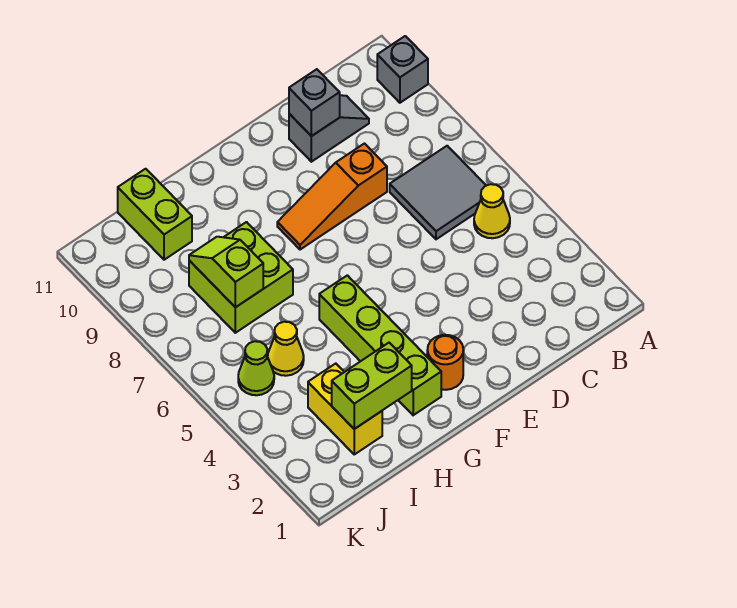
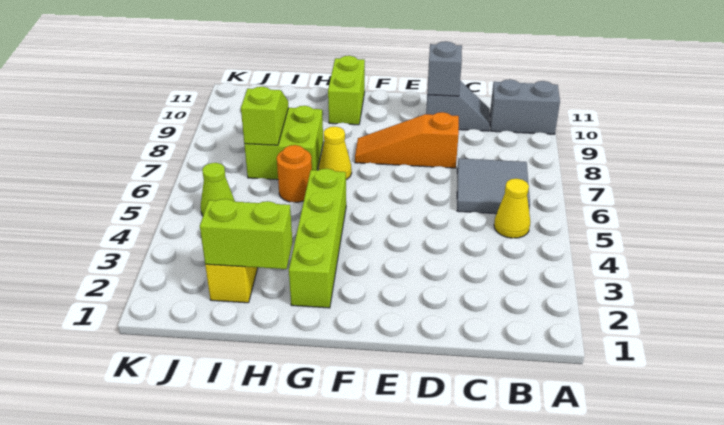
grey brick A10 level 1 -> grey brick A10:B10 level 1
orange round brick F2 level 1 -> orange round brick H6 level 1
yellow cone I5 level 1 -> yellow cone G7 level 1
lime brick I10:I11 level 1 -> lime brick G10:G11 level 1

